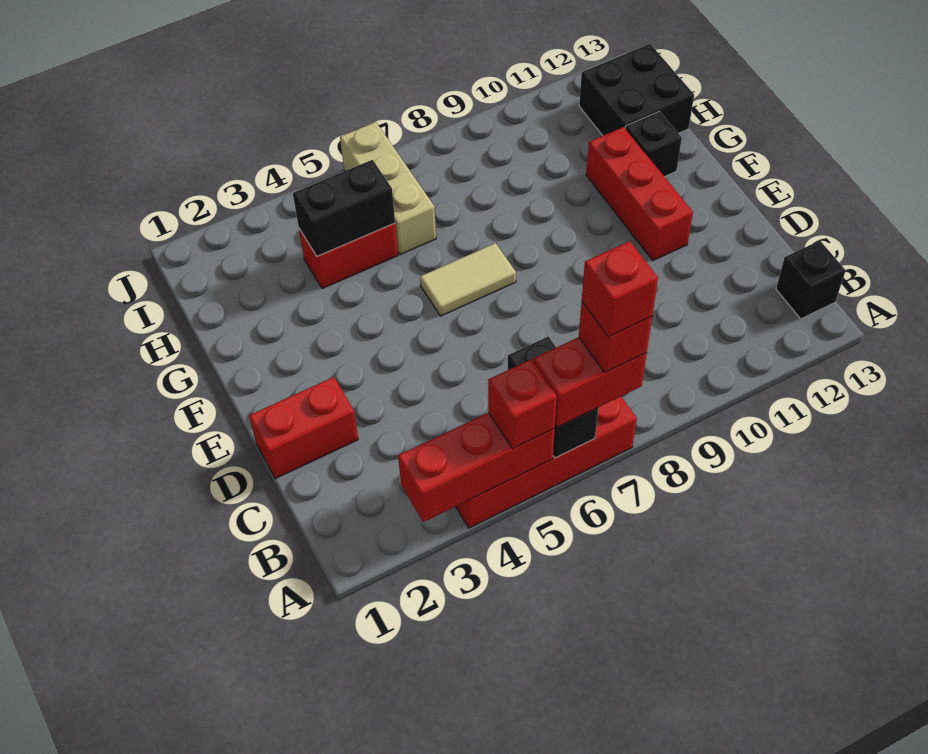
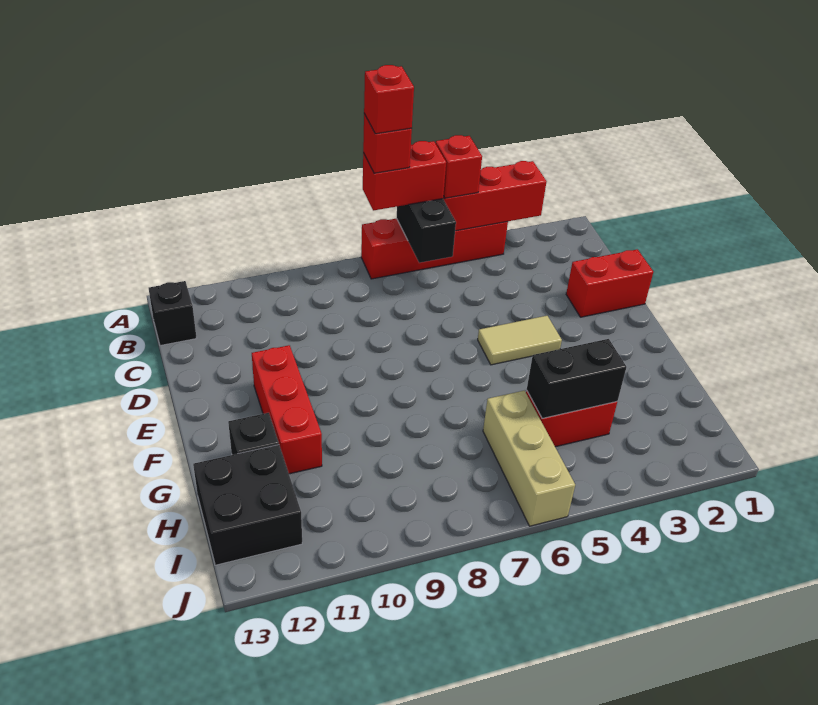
tan tile F6:F7 level 1 -> tan tile E4:E5 level 1

